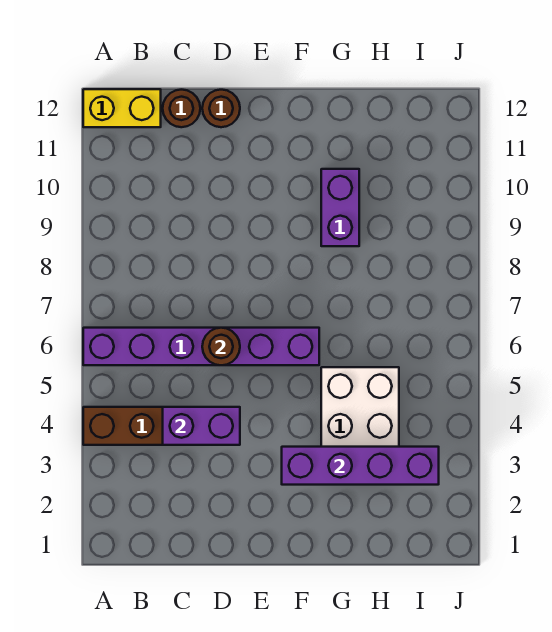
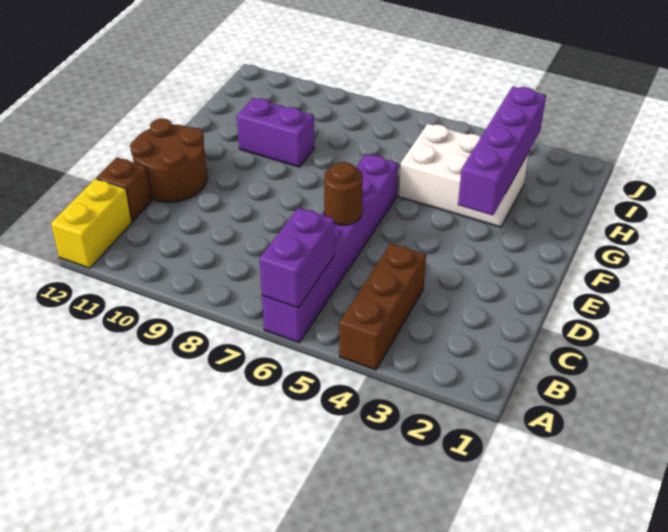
purple brick C4:D4 level 2 -> purple brick A6:B6 level 2
brown round brick C12 level 1 -> brown brick C12 level 1
brown round brick D12 level 1 -> brown round brick D11:E12 level 1

